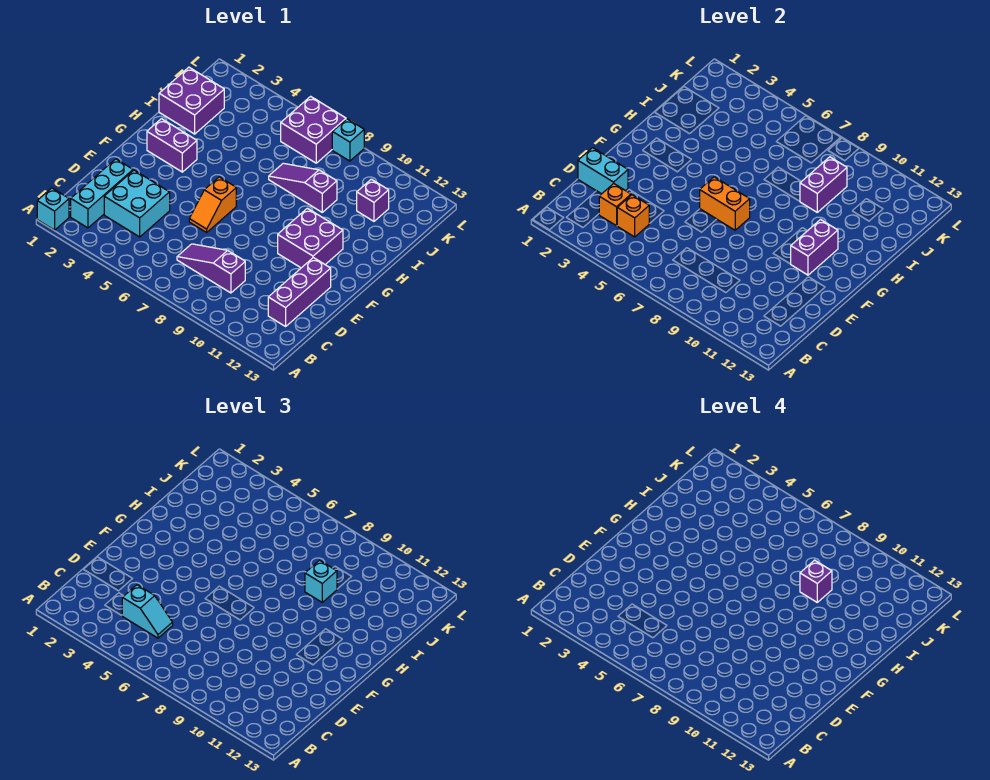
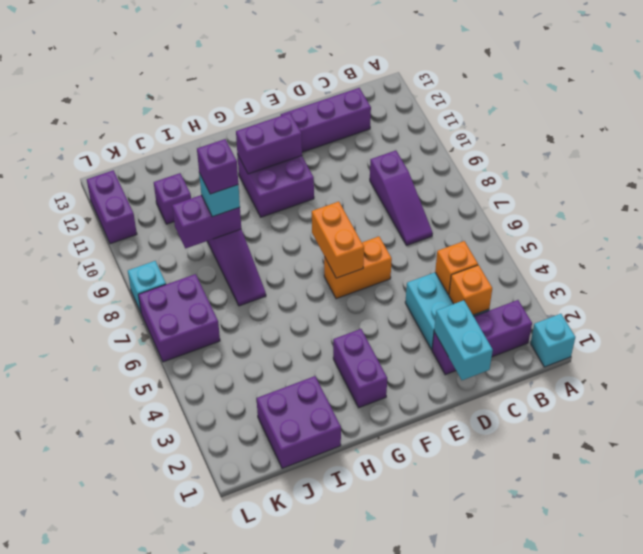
cyan brick B2:D2 level 1 -> purple brick B2:D2 level 1
cyan slope C4:C5 level 3 top 4 -> none
orange slope E6:F6 level 1 top F -> orange brick E6:F6 level 1
none -> purple brick L11:L12 level 1

